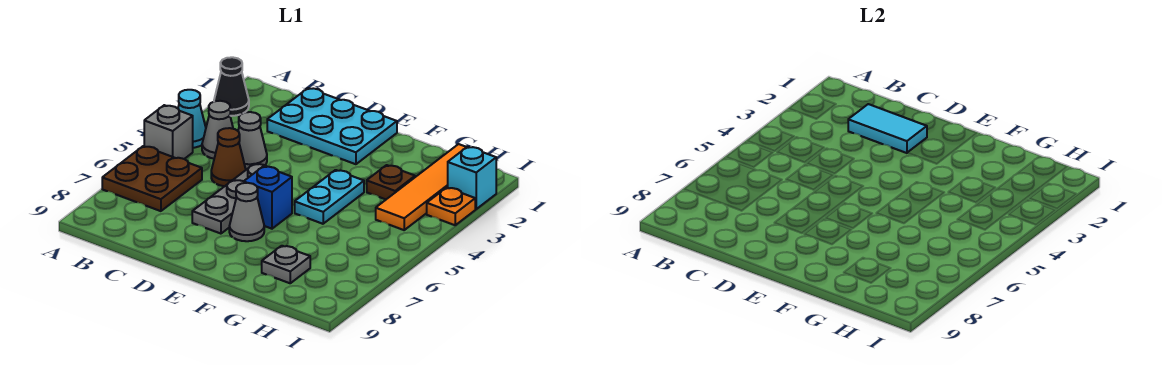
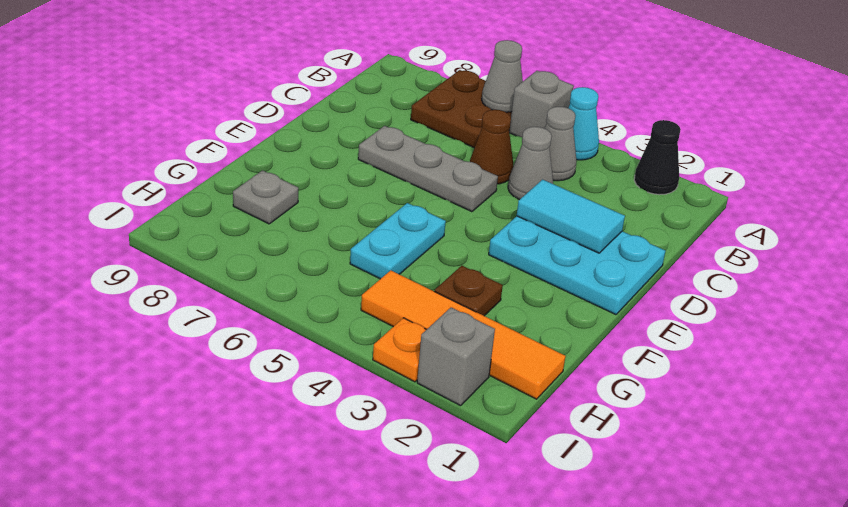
cyan plate C1:E2 level 1 -> cyan plate D1:E3 level 1
cyan tile C2:D2 level 2 -> cyan tile D2:D3 level 2
blue brick E6 level 1 -> none
grey cone E7 level 1 -> grey cone A6 level 2
cyan plate F4:F5 level 1 -> cyan plate F5:G5 level 1
cyan brick I2 level 1 -> grey brick I2 level 1

